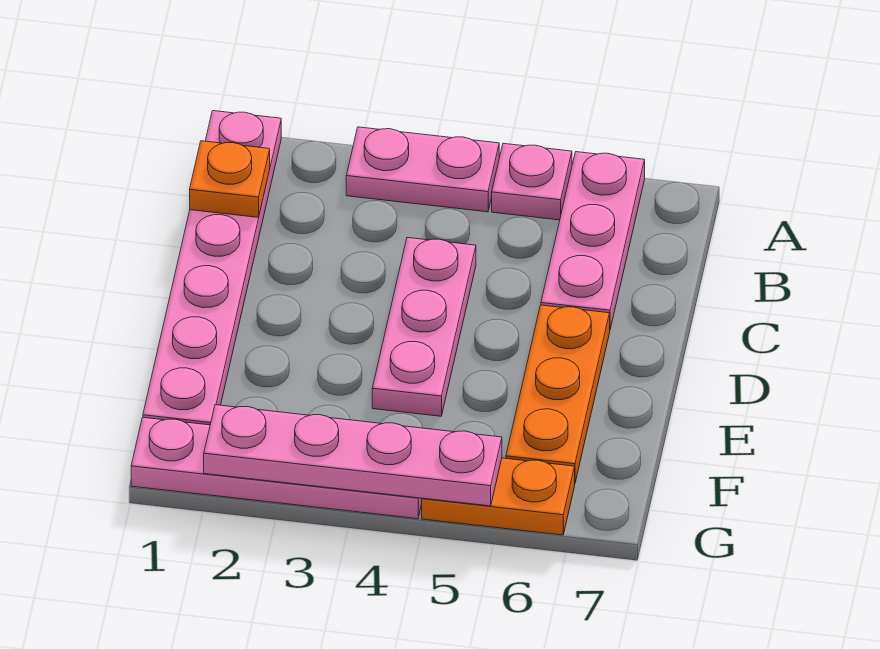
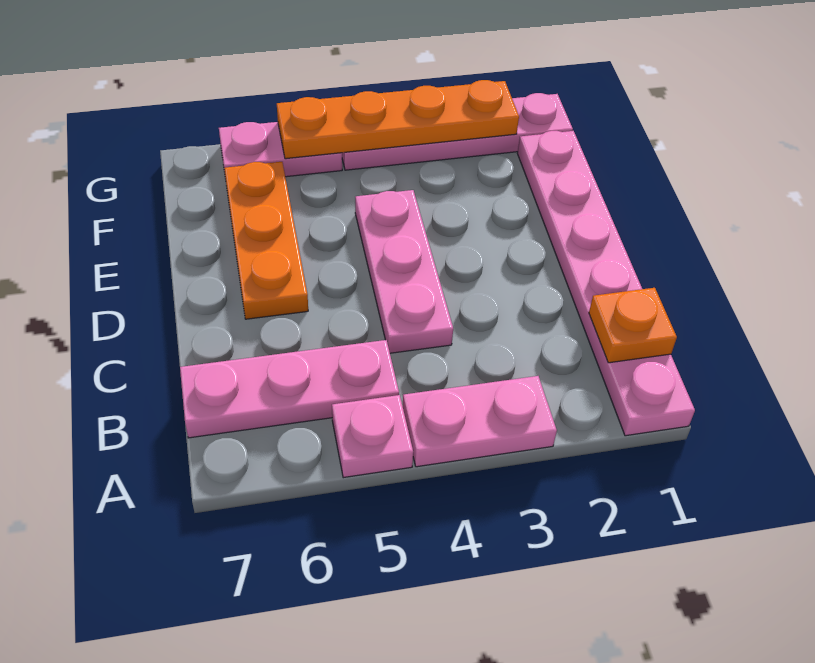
pink plate A6:C6 level 1 -> pink plate B5:B7 level 1
pink plate G2:G5 level 2 -> orange plate G2:G5 level 2
orange plate G5:G6 level 1 -> pink plate G5:G6 level 1

